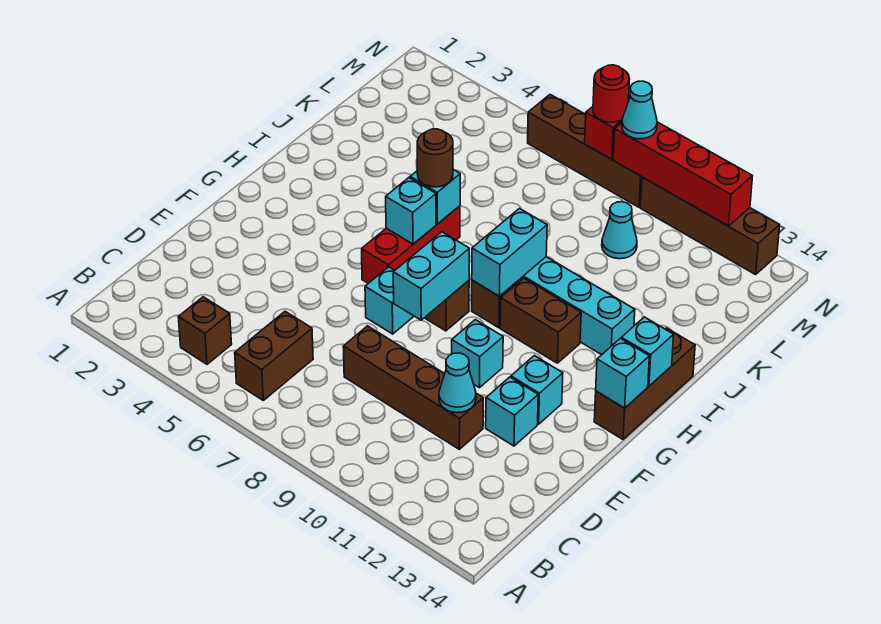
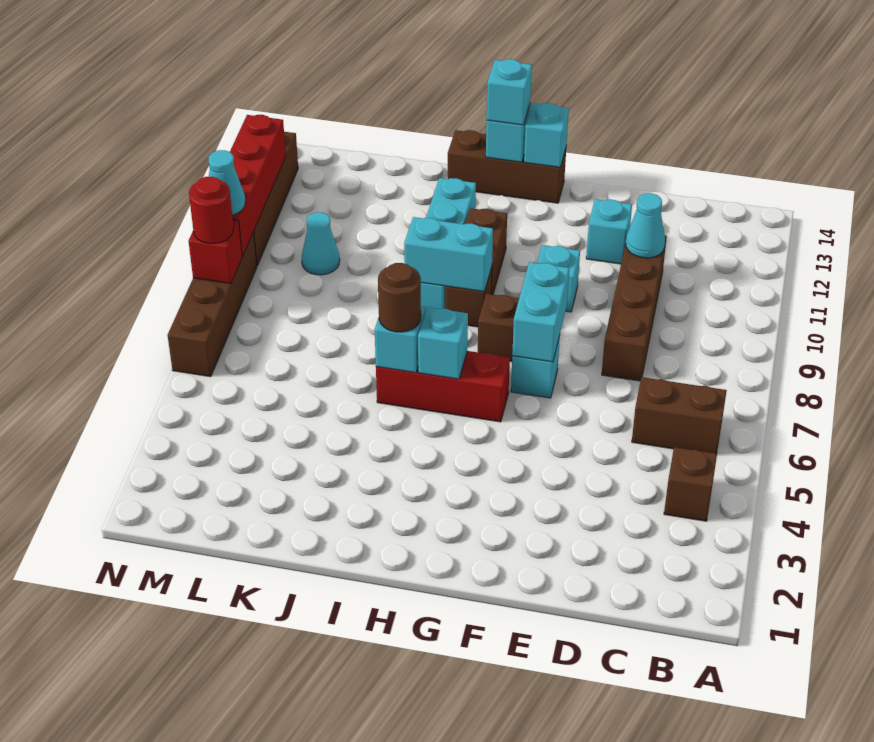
cyan brick F8:G8 level 2 -> cyan brick F7:F8 level 2
cyan brick F12 level 1 -> cyan brick H14 level 3

